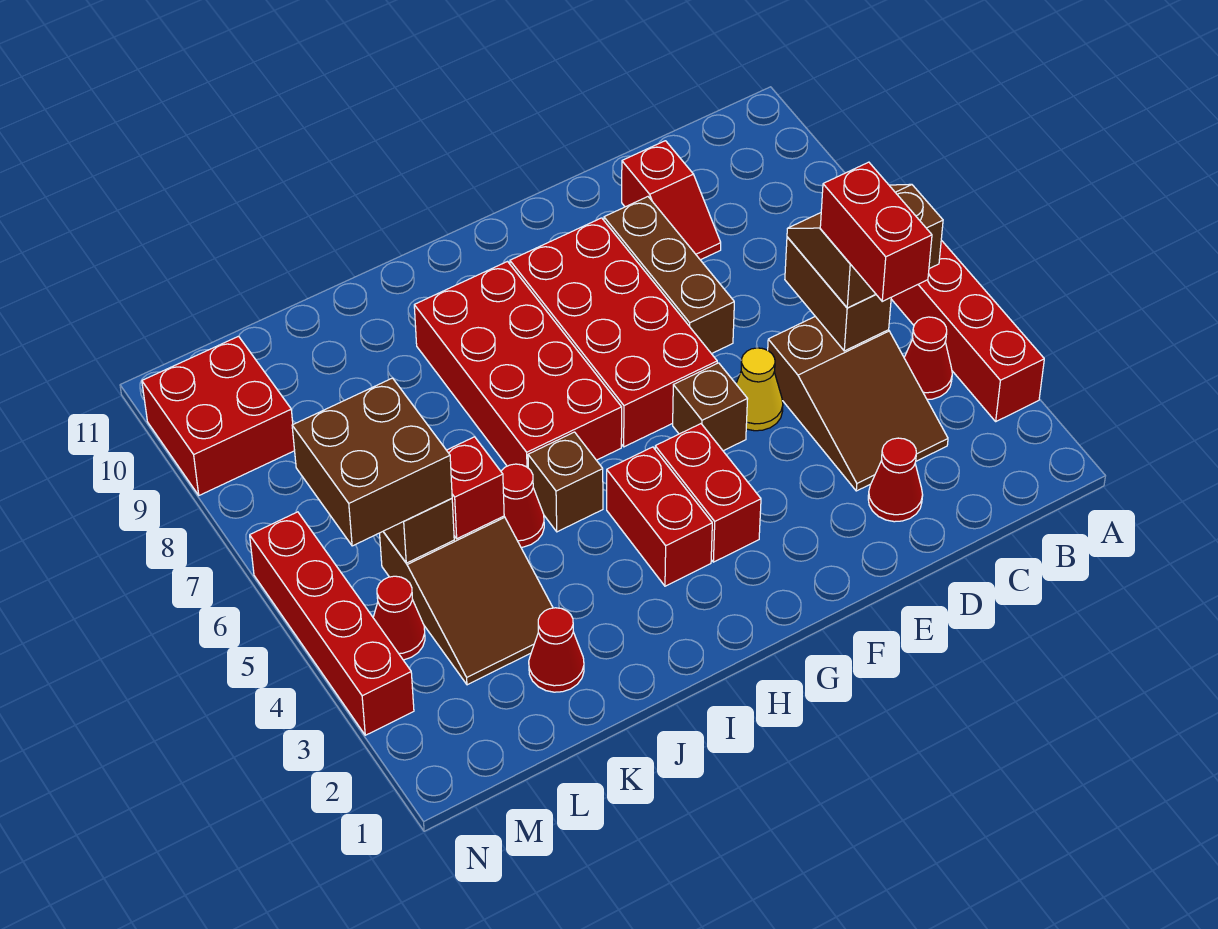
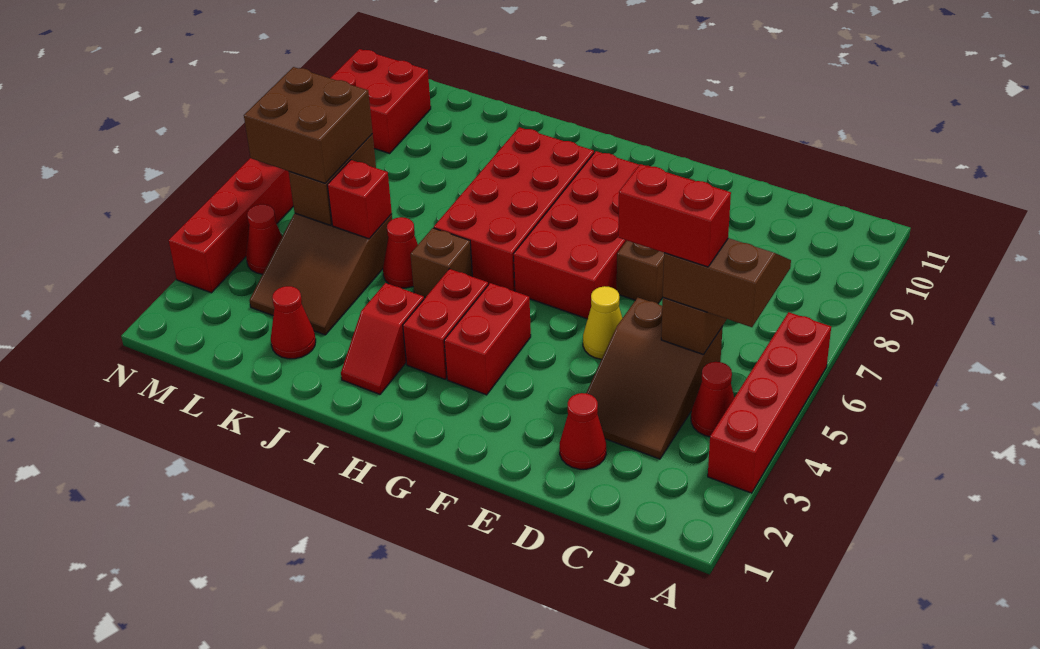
red brick C4:C5 level 4 -> red brick C5:D5 level 4
red slope D9:D10 level 1 top 10 -> red slope I2:I3 level 1 top 3
brown brick F5 level 1 -> none

